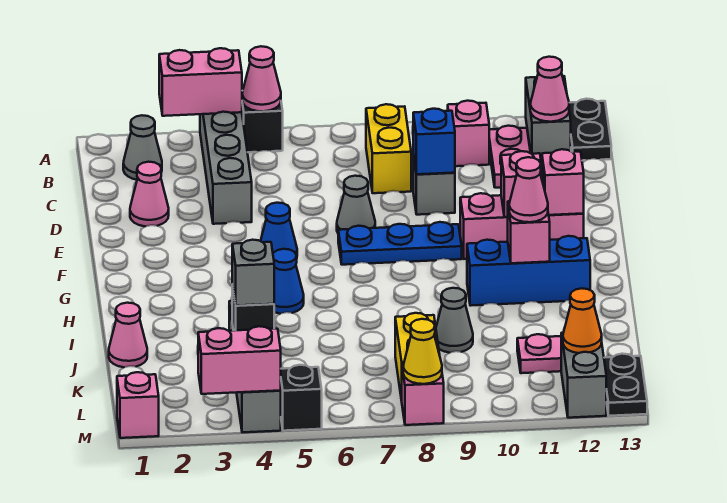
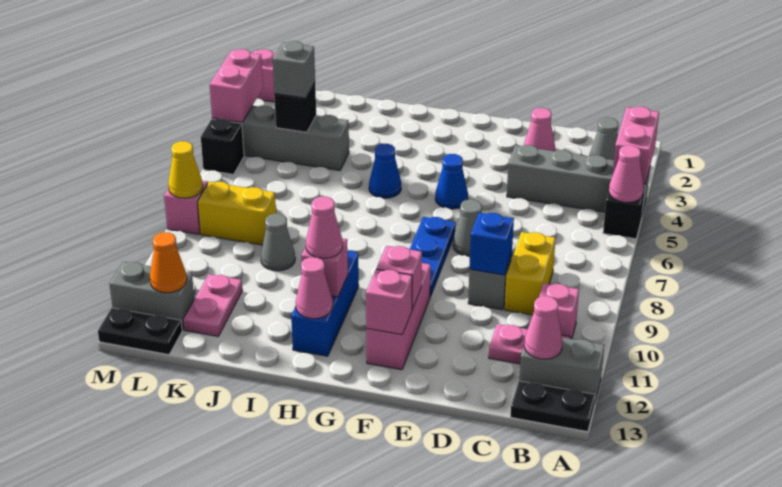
yellow brick B8:C8 level 1 -> yellow brick C8:C9 level 1
pink cone J1 level 1 -> pink cone H12 level 2

